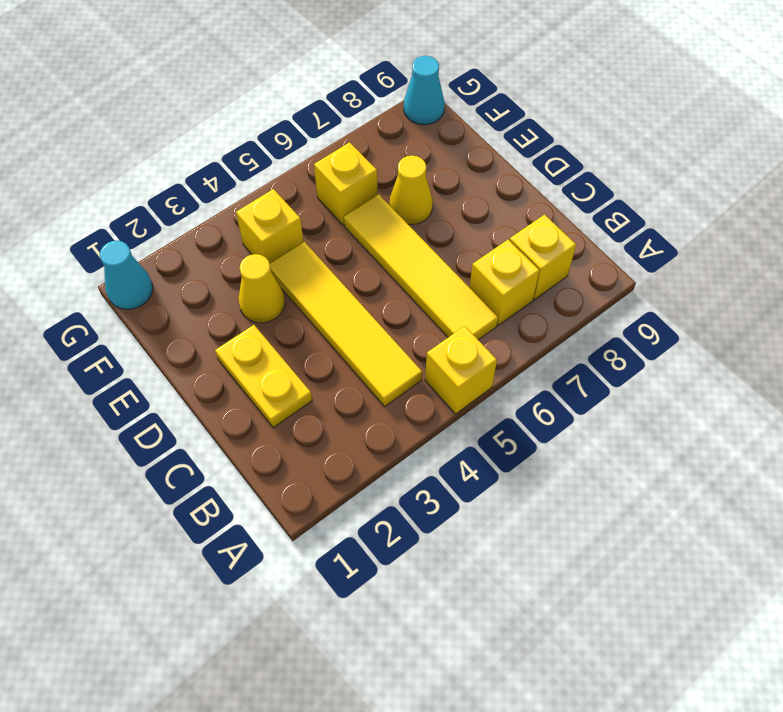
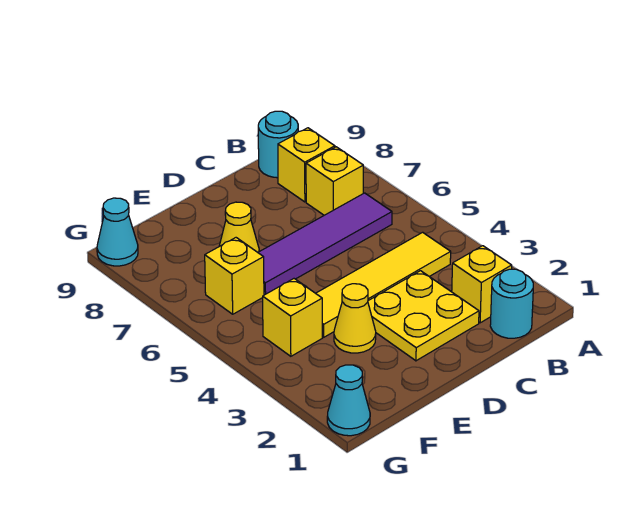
yellow brick A5 level 1 -> yellow brick B2 level 1
none -> cyan round brick B1 level 1
yellow tile B6:E6 level 1 -> purple tile B6:E6 level 1
none -> cyan round brick B9 level 1
yellow plate C2:D2 level 1 -> yellow plate C2:D3 level 1

